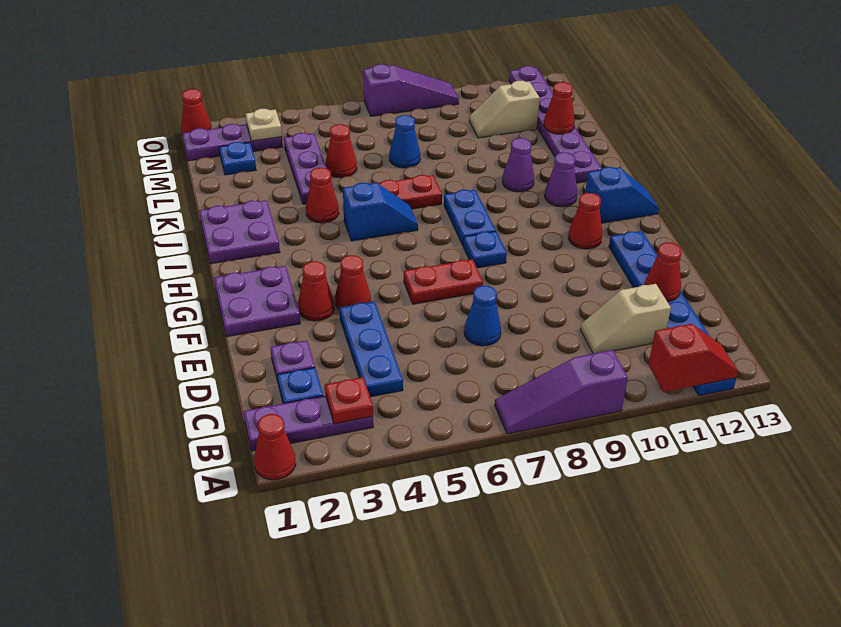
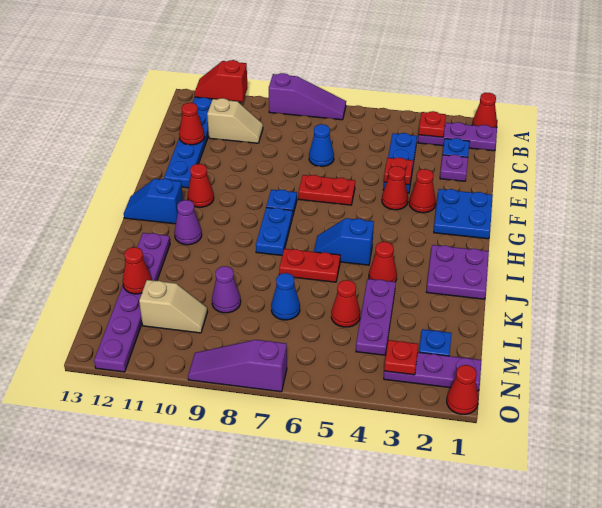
none -> red plate E4 level 2
purple plate F1:G2 level 1 -> blue plate F1:G2 level 1
purple cone J10 level 1 -> purple cone L9 level 1
tan plate N3 level 2 -> red plate N3 level 2

